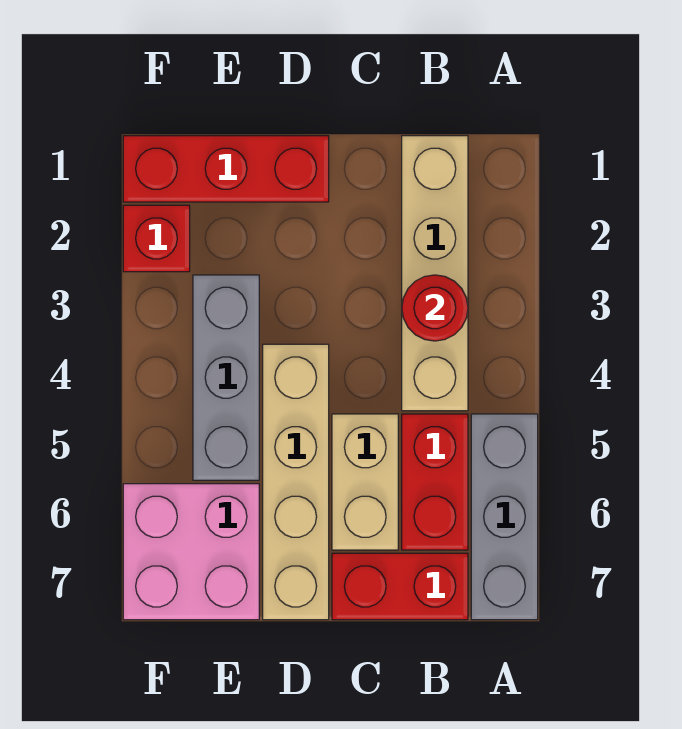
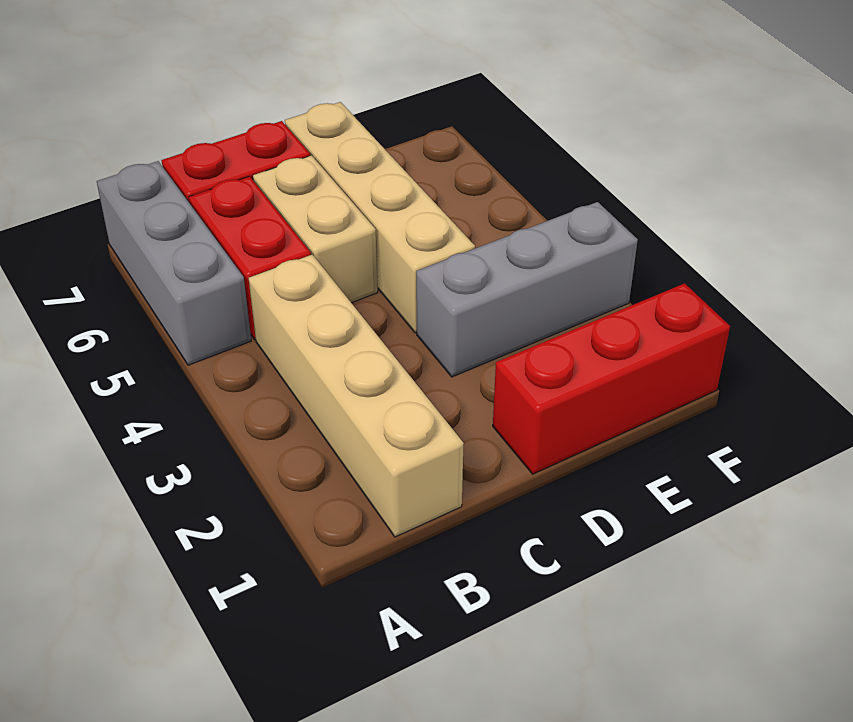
red round brick B3 level 2 -> none
grey brick E3:E5 level 1 -> grey brick D3:F3 level 1
pink brick E6:F7 level 1 -> none
red brick F2 level 1 -> none

